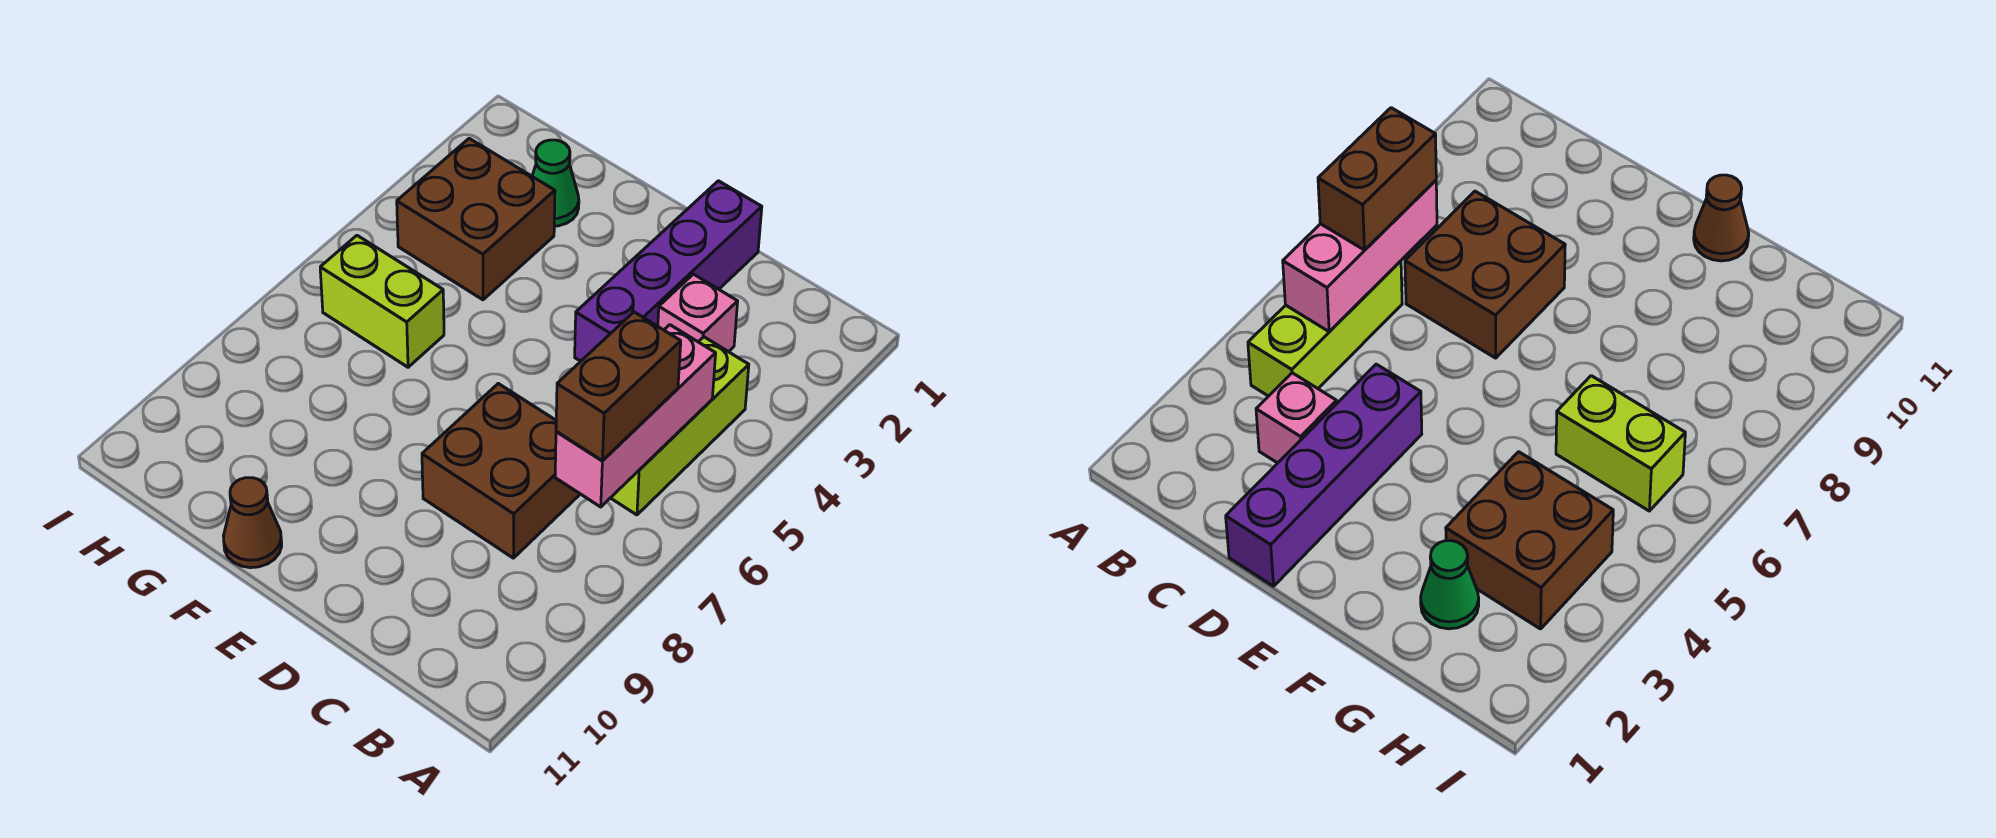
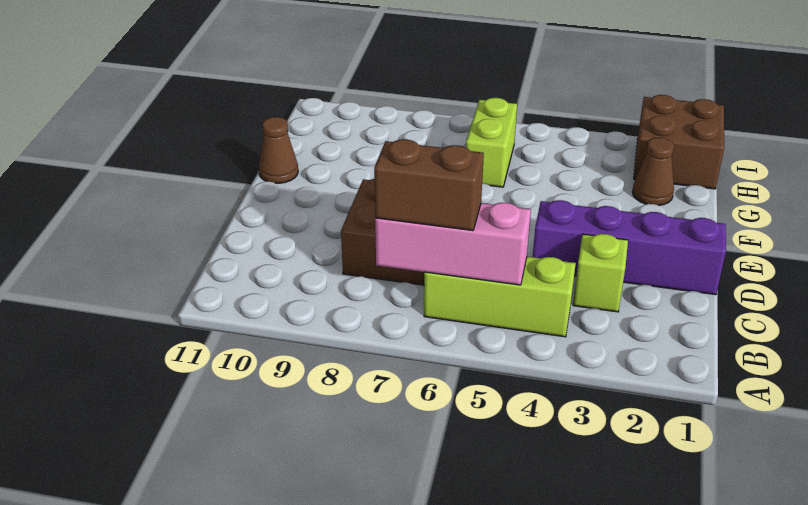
pink brick C3 level 1 -> lime brick C3 level 1
green cone G2 level 1 -> brown cone G2 level 1
brown brick G3:H4 level 1 -> brown brick H1:I2 level 1

